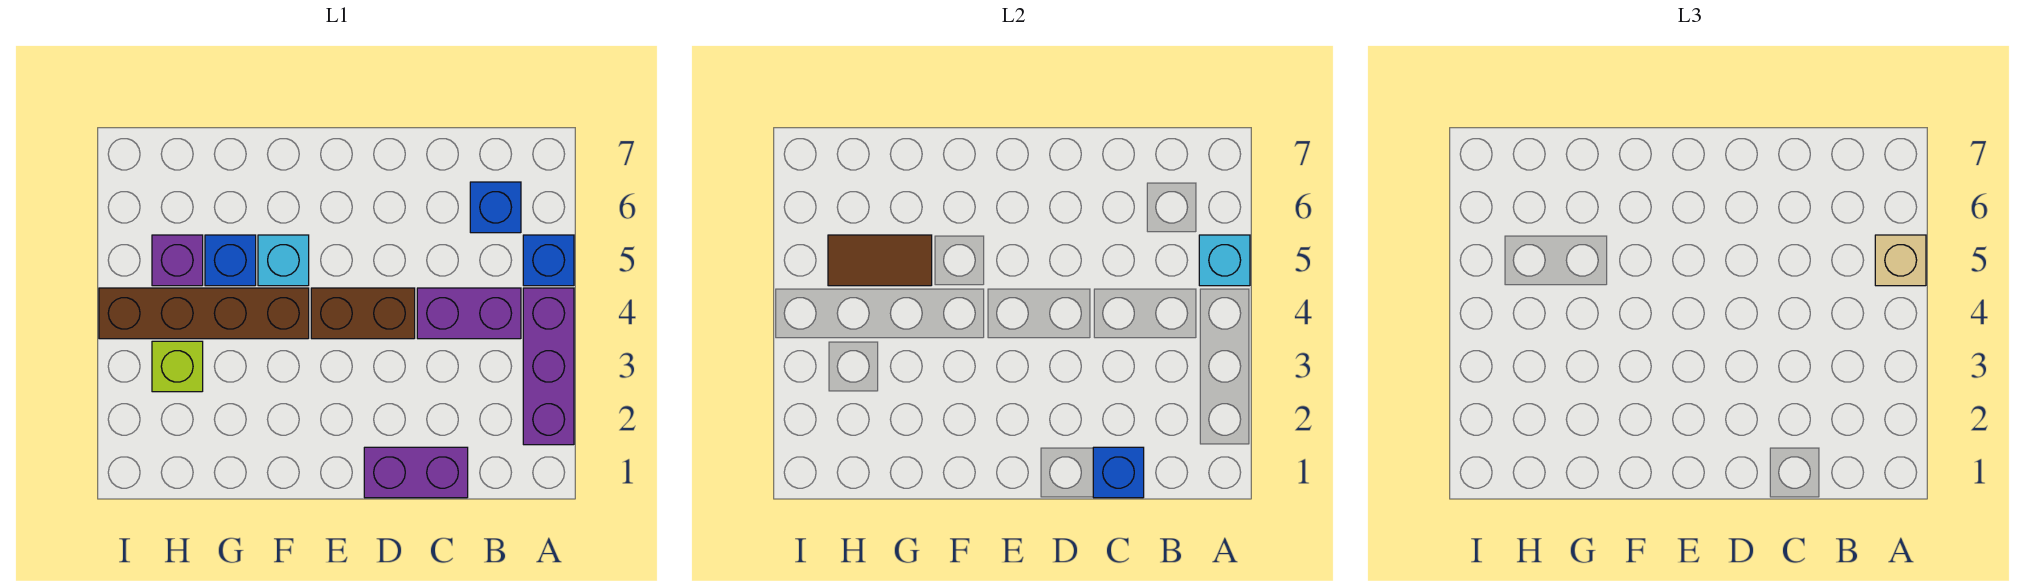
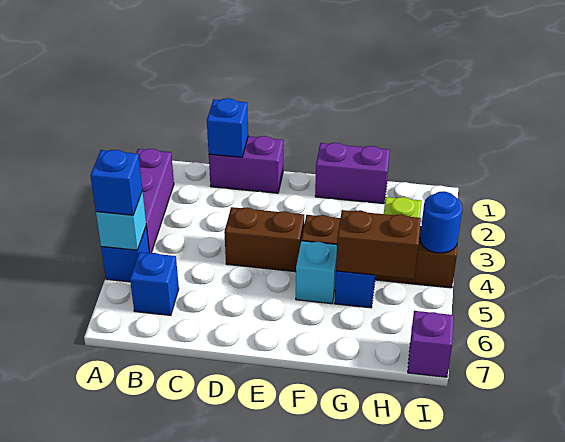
tan brick A5 level 3 -> blue brick A5 level 3
purple brick B4:C4 level 1 -> purple brick F1:G1 level 1
brown tile G5:H5 level 2 -> brown brick G5:H5 level 2
purple brick H5 level 1 -> purple brick I7 level 1
none -> blue round brick I4 level 2

